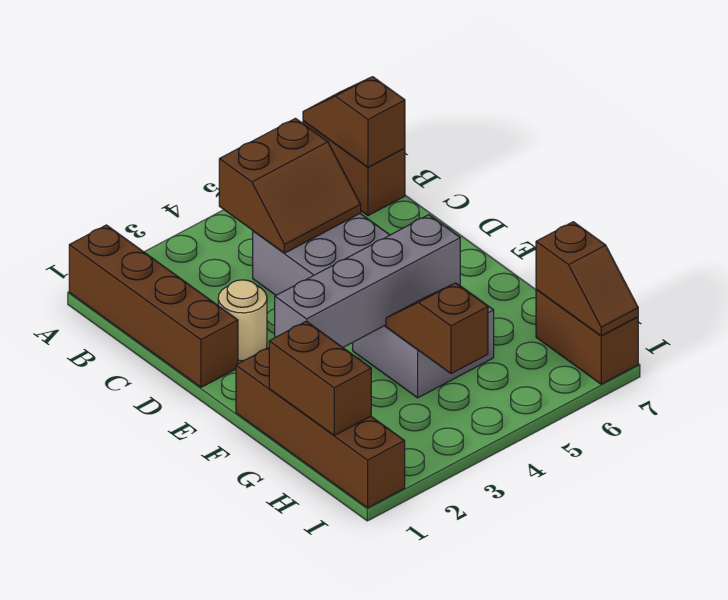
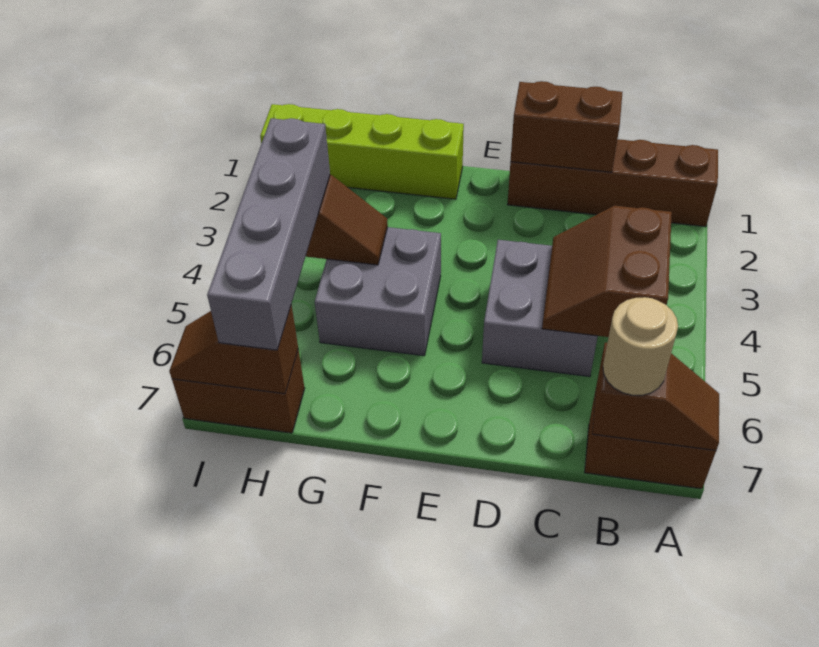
tan round brick D2 level 1 -> tan round brick B7 level 3
brown brick F1:I1 level 1 -> lime brick F1:I1 level 1
grey brick F2:F5 level 2 -> grey brick H4:H7 level 3
brown brick G1:H1 level 2 -> brown brick C1:D1 level 2

